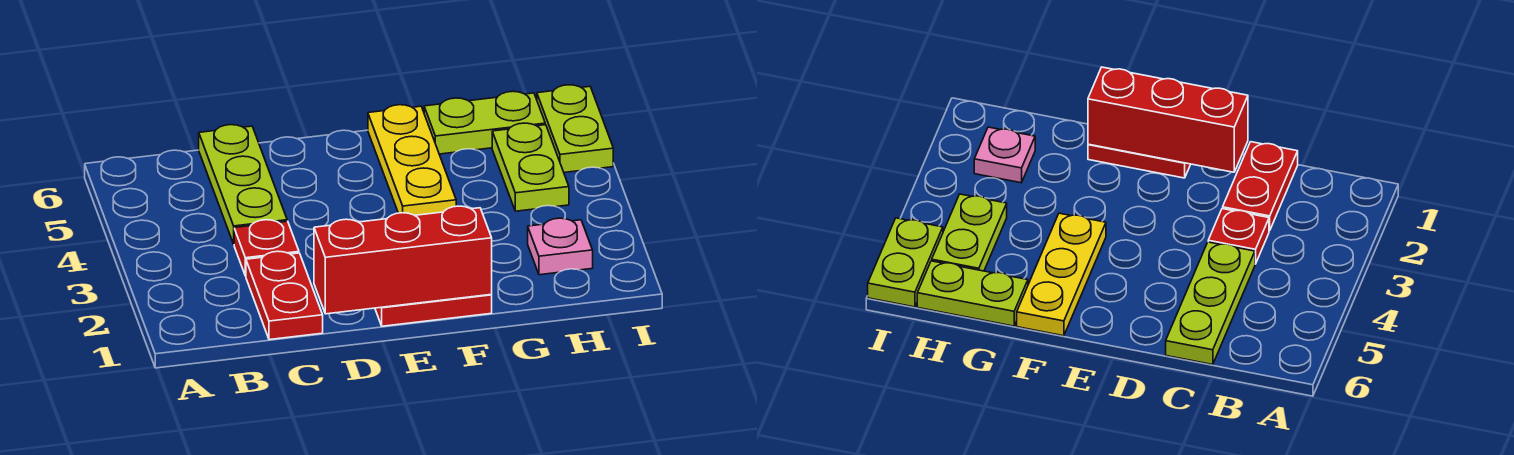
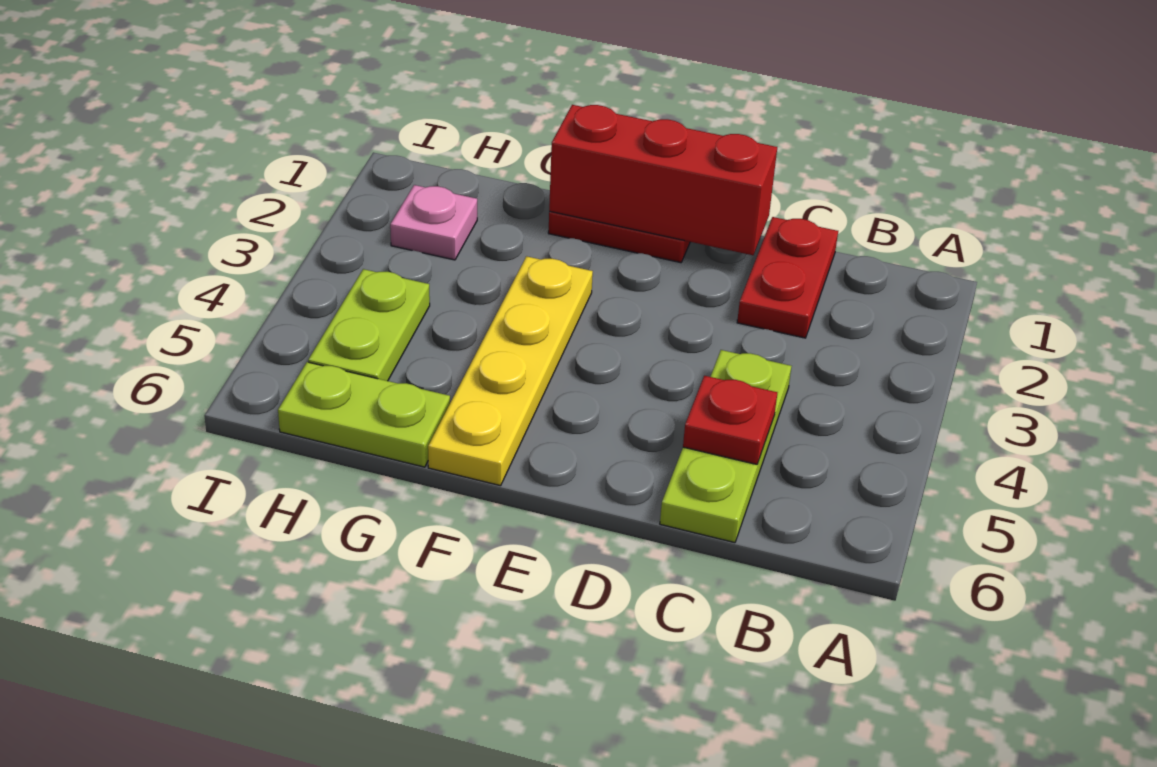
red plate C3 level 1 -> red plate C5 level 2
yellow plate F4:F6 level 1 -> yellow plate F3:F6 level 1
lime plate I5:I6 level 1 -> none

